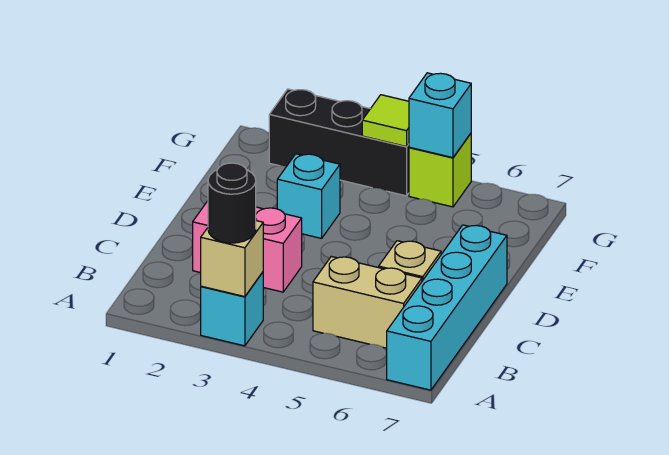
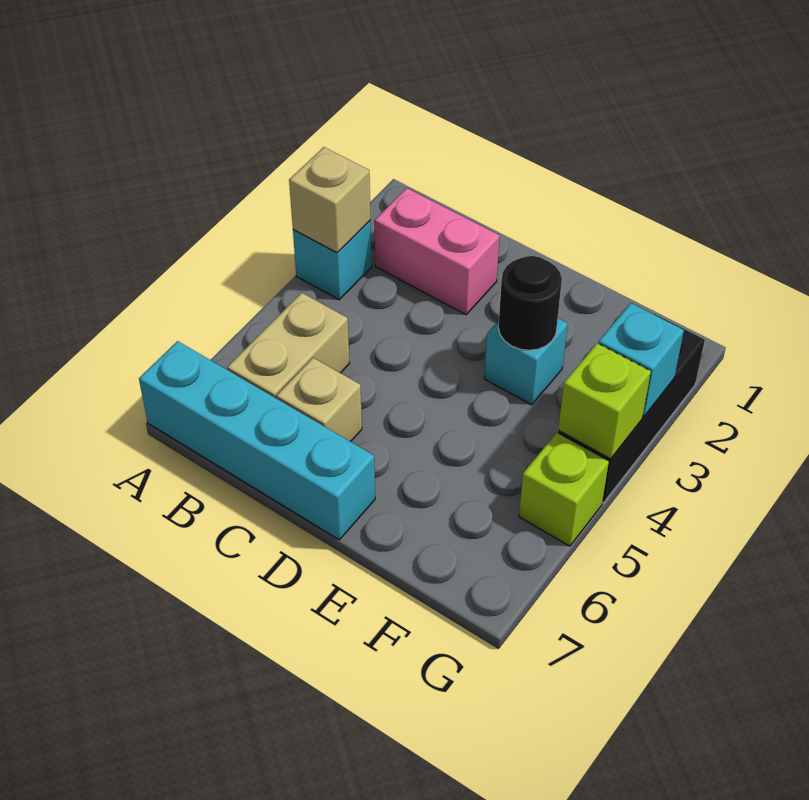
black round brick A3 level 3 -> black round brick E3 level 2
pink brick C2:C3 level 1 -> pink brick B2:C2 level 1
lime tile G4 level 2 -> lime brick G4 level 2
cyan brick G5 level 2 -> cyan brick G3 level 2

